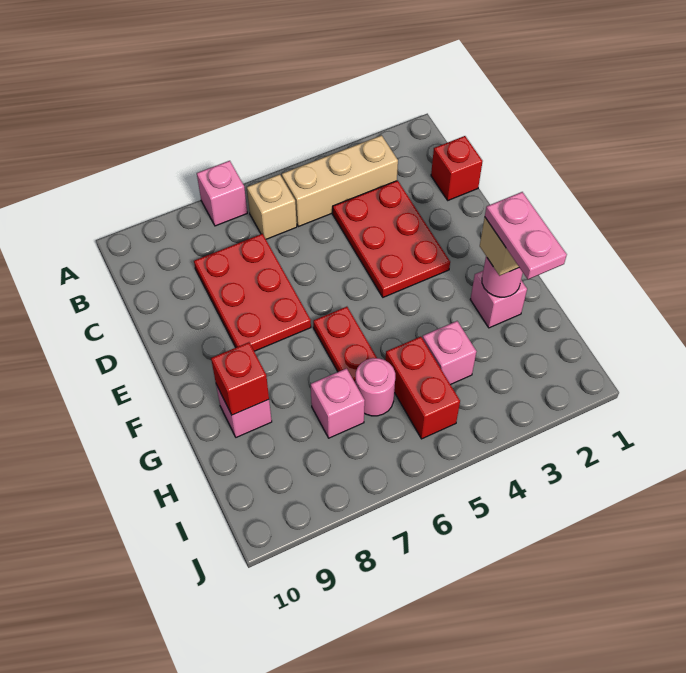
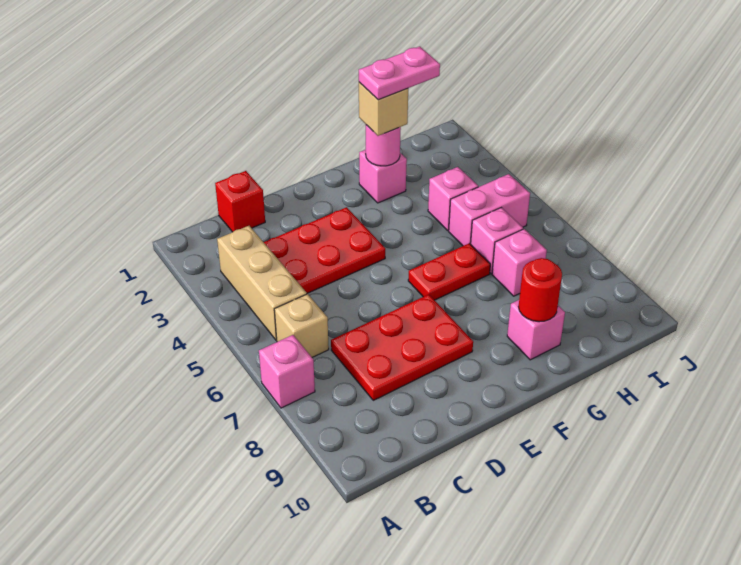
red brick G9 level 2 -> red round brick G9 level 2
red brick H5:I5 level 1 -> pink brick H5:I5 level 1
pink round brick H6 level 1 -> pink brick H6 level 1

